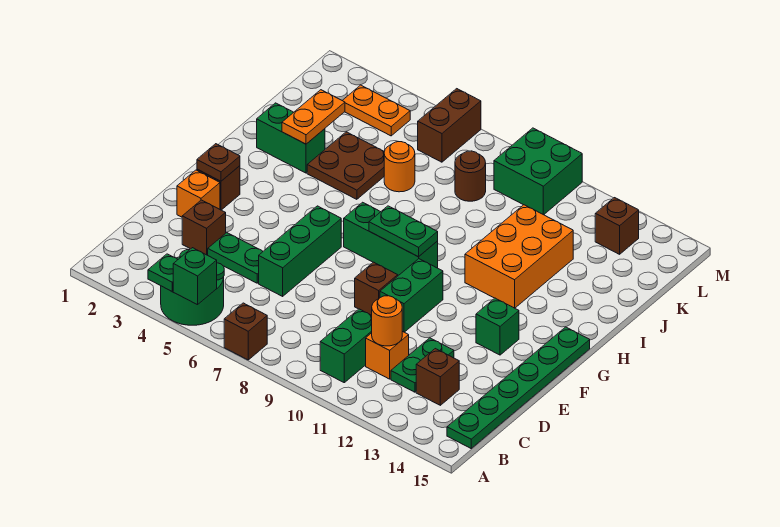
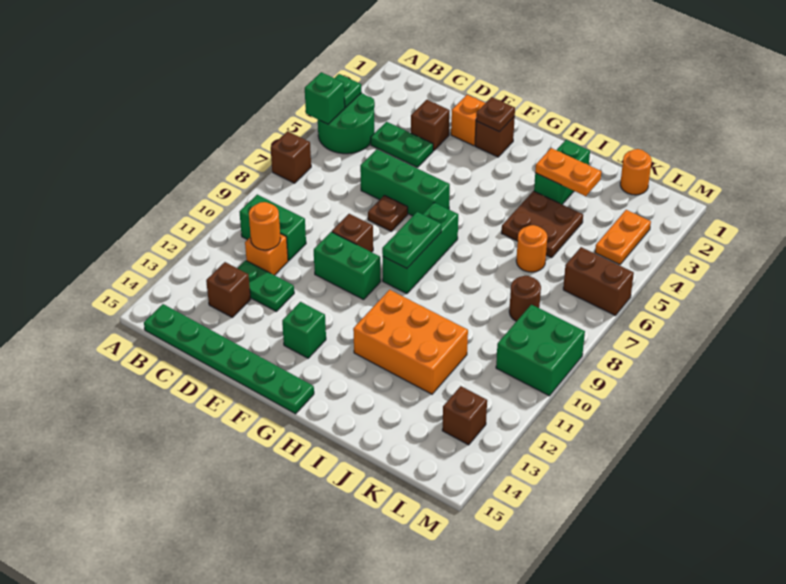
green plate D4:D5 level 1 -> green plate C4:D4 level 1
none -> brown plate E7 level 1
none -> orange round brick K1 level 1

